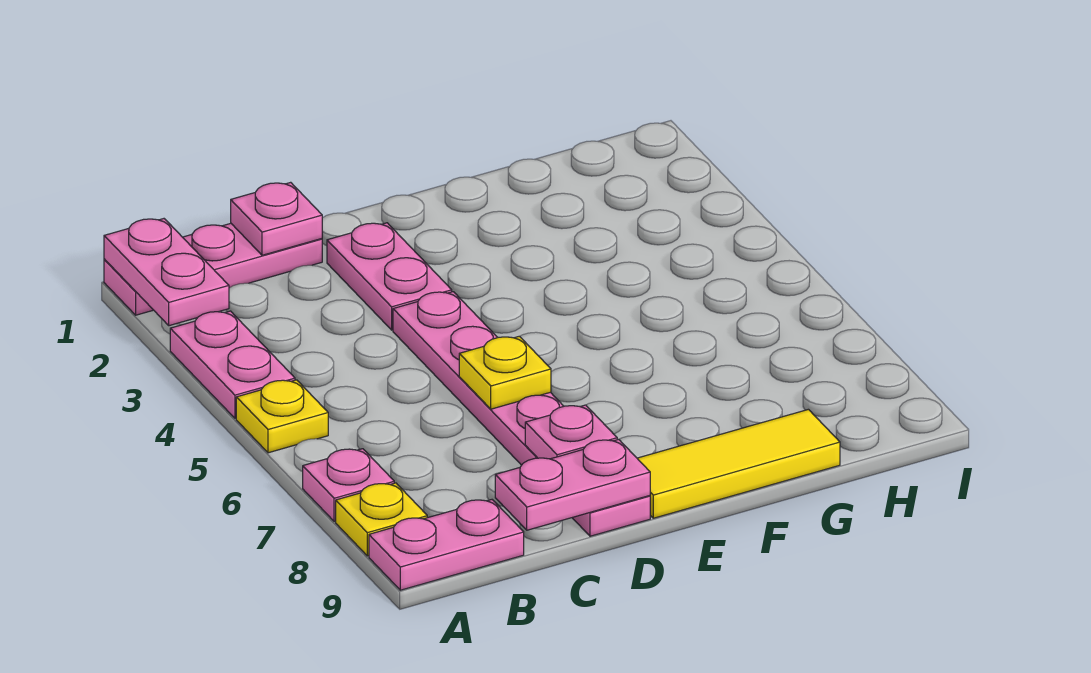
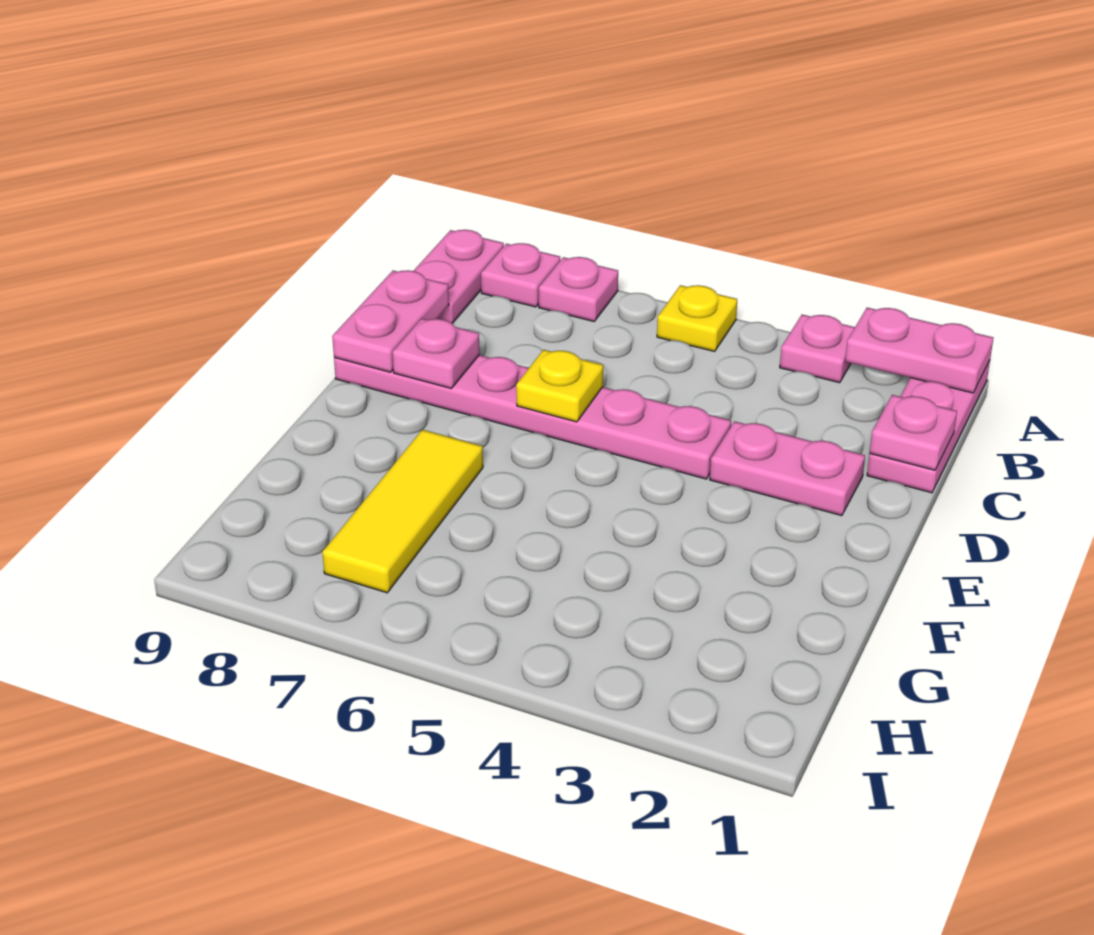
pink plate A3:A4 level 1 -> pink plate A3 level 1
yellow plate A8 level 1 -> pink plate A8 level 1
yellow tile E9:G9 level 1 -> yellow tile F7:H7 level 1

